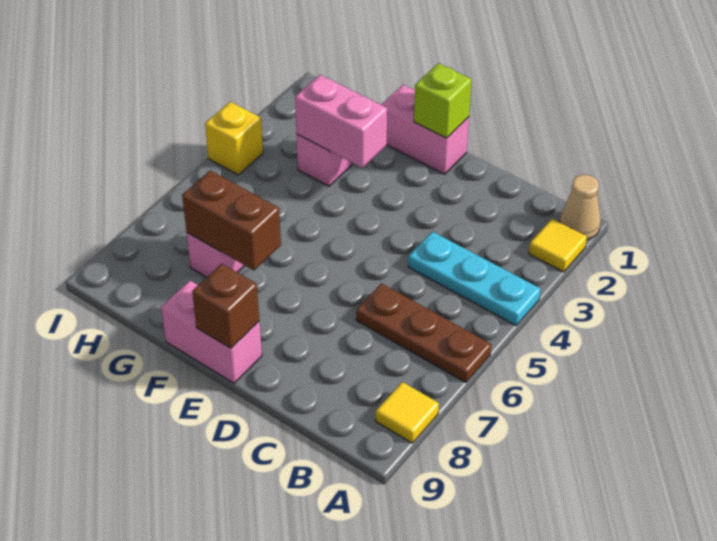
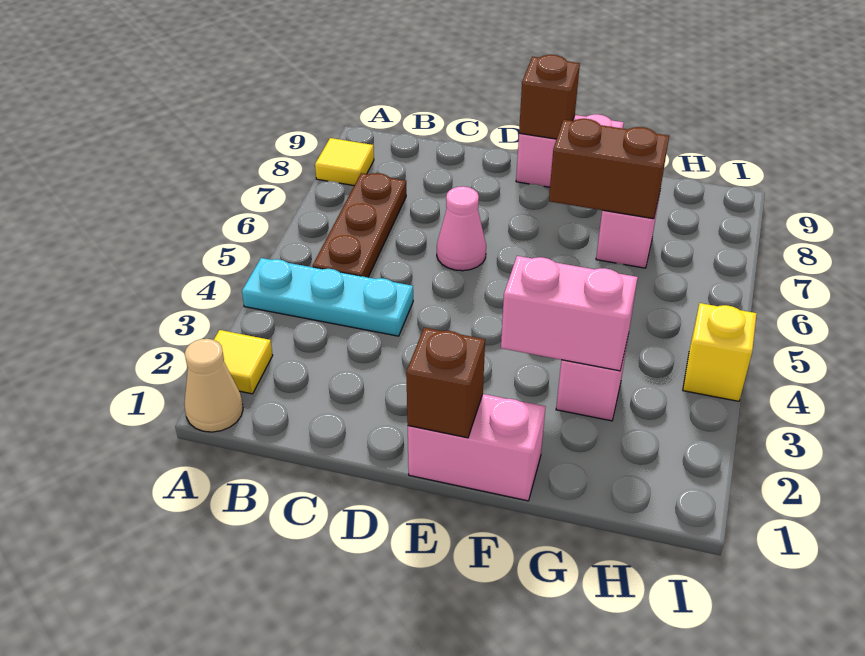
brown plate A6:C6 level 1 -> brown plate B5:B7 level 1
none -> pink cone D6 level 1
lime brick E1 level 2 -> brown brick E1 level 2

